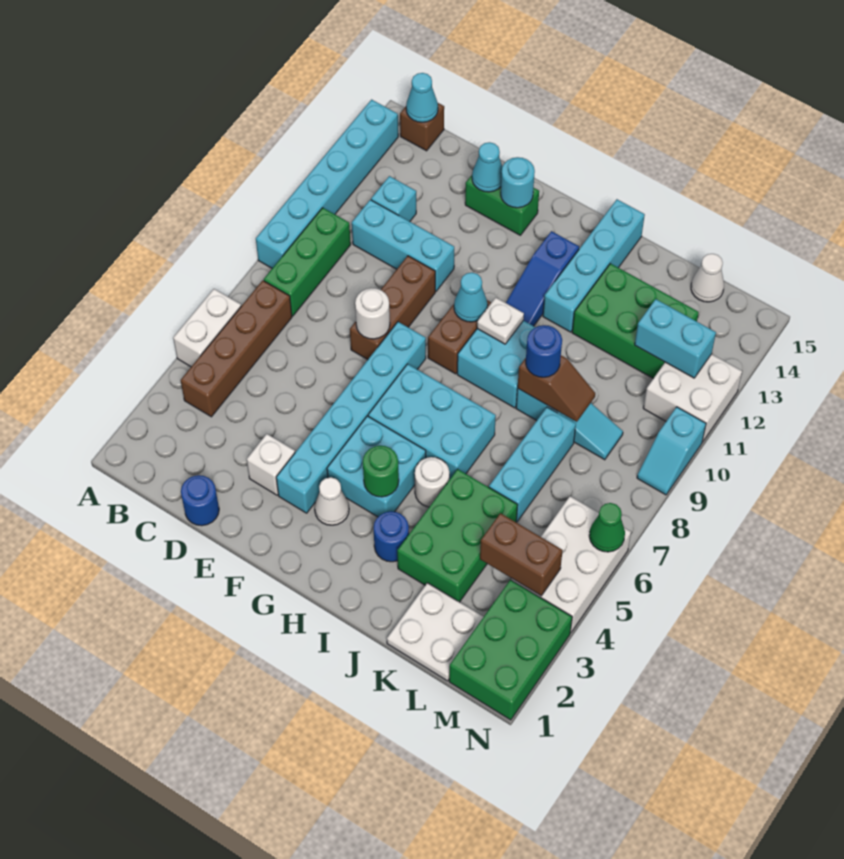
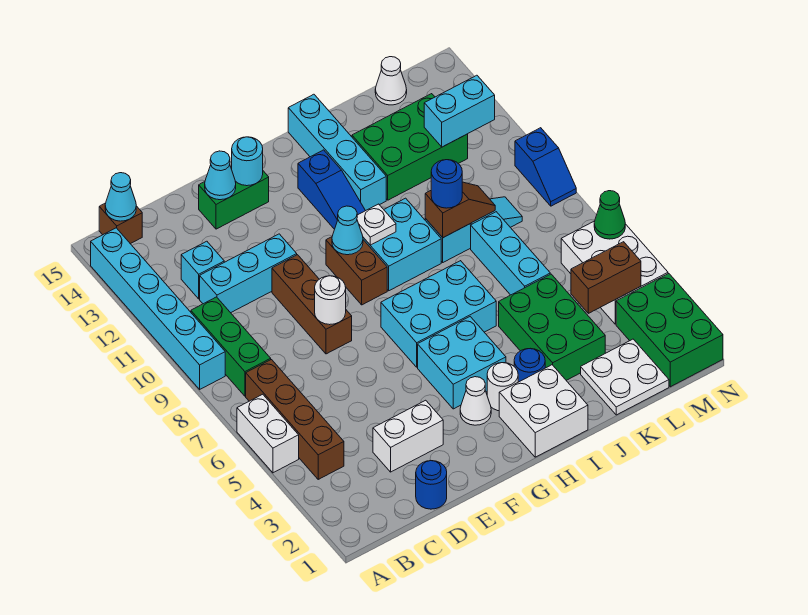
white brick E3 level 1 -> white brick D3:E3 level 1
cyan brick F3:F8 level 1 -> none
green round brick H4 level 2 -> none
white round brick I5 level 1 -> white round brick H3 level 1
white brick M11:N12 level 1 -> white brick H1:I2 level 1
cyan slope N9:N10 level 1 top 10 -> blue slope N9:N10 level 1 top 10

